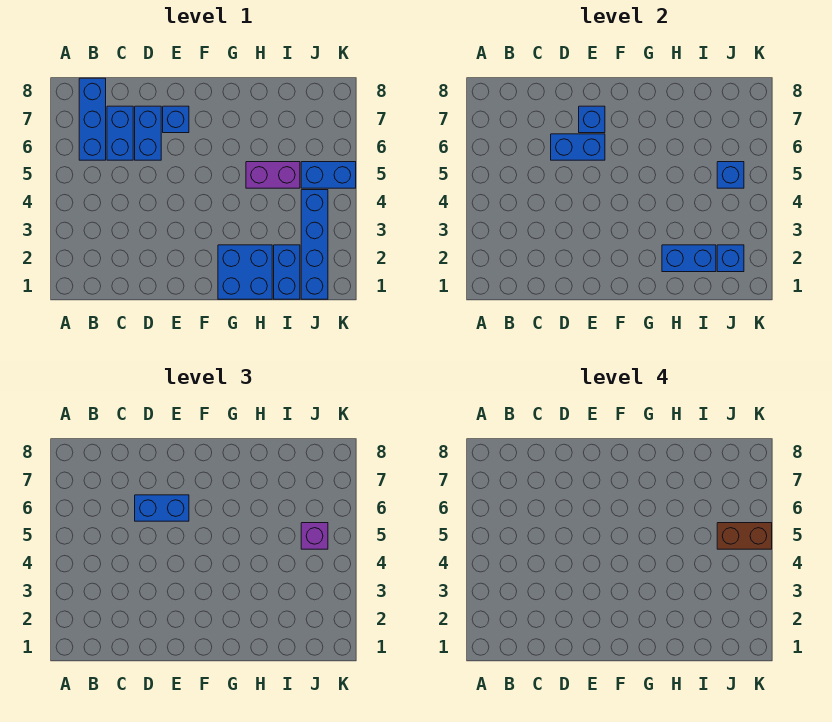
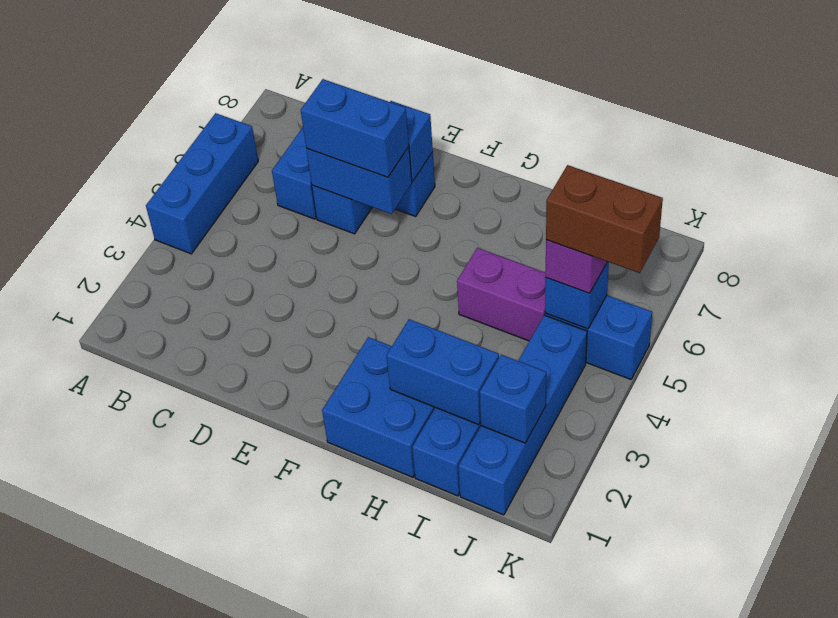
blue brick B6:B8 level 1 -> blue brick A4:A6 level 1

